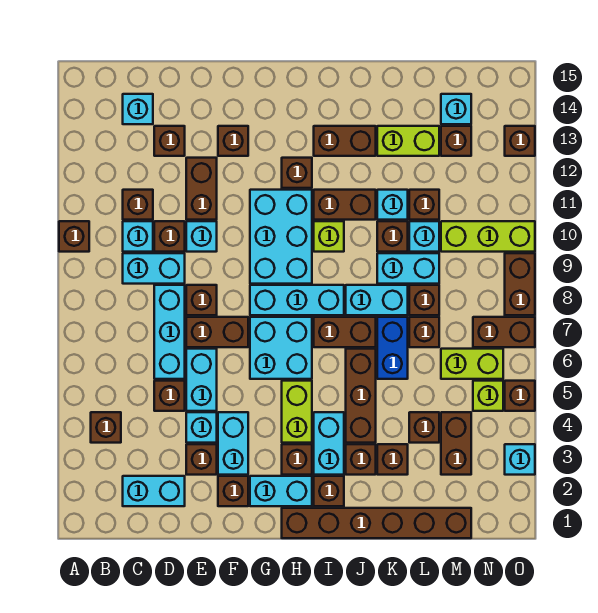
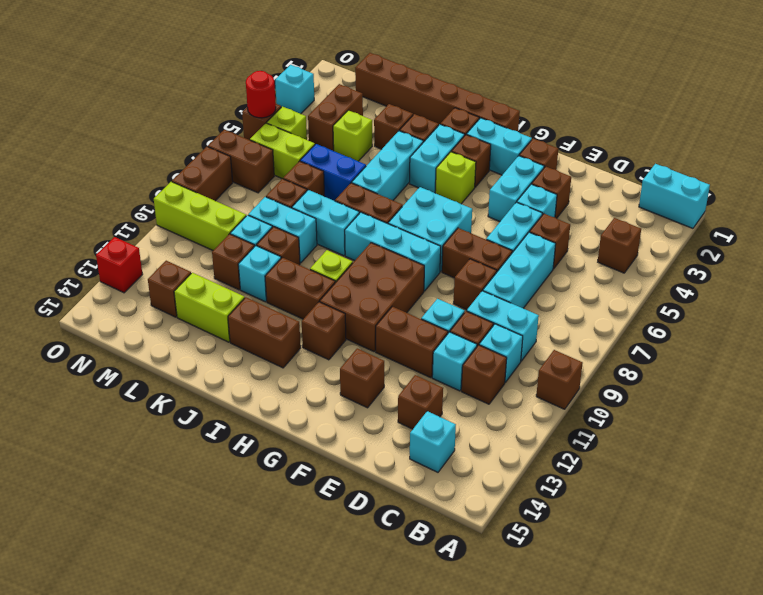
cyan brick C2:D2 level 1 -> cyan brick A1:B1 level 1
brown brick E11:E12 level 1 -> brown brick E11:F11 level 1
cyan brick G9:H11 level 1 -> brown brick G9:H11 level 1
lime brick H4:H5 level 1 -> lime brick H4 level 1
brown brick J4:J6 level 1 -> cyan brick J4:J6 level 1
blue brick K6:K7 level 1 -> blue brick K6:L6 level 1
brown brick L4 level 1 -> lime brick L4 level 1
cyan brick M14 level 1 -> cyan brick D11 level 1
none -> red round brick O5 level 2
brown brick O13 level 1 -> red brick O13 level 1

